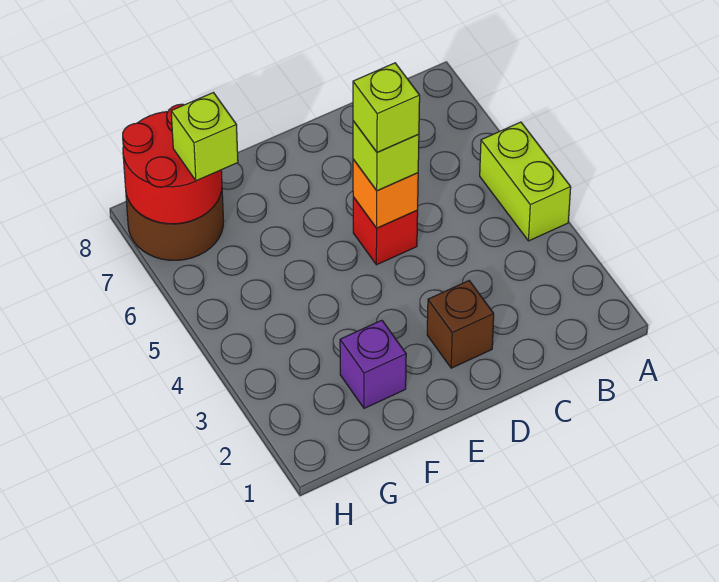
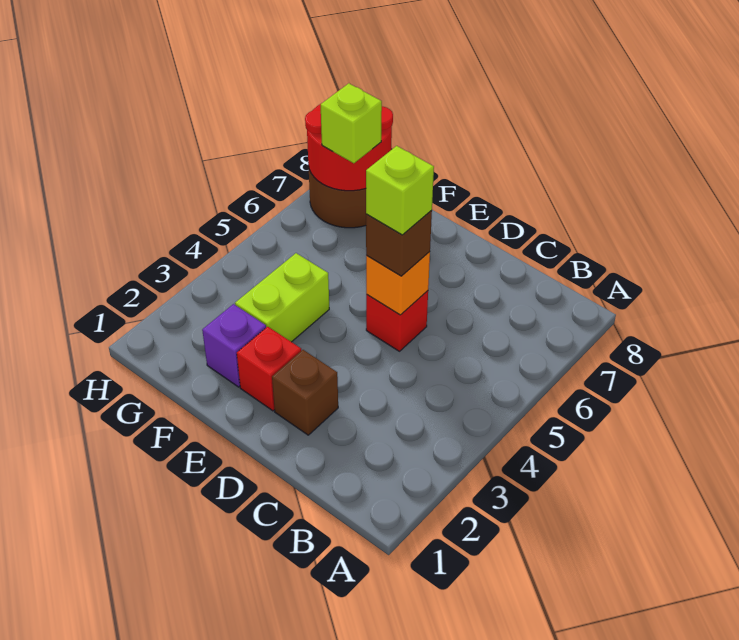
lime brick A4:A5 level 1 -> lime brick F3:F4 level 1
lime brick D5 level 3 -> brown brick D5 level 3
none -> red brick E2 level 1

